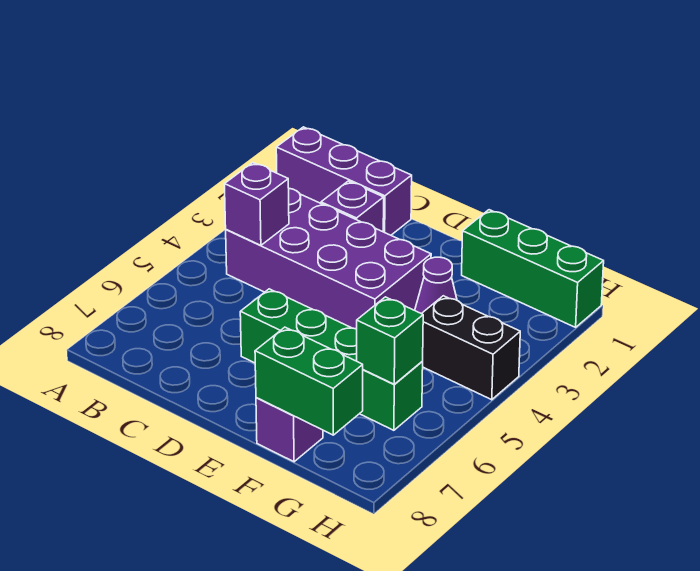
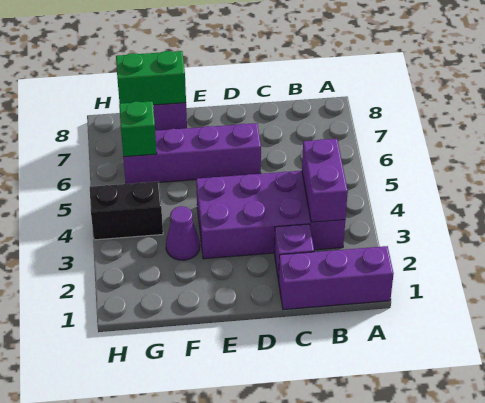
purple brick B4 level 2 -> purple brick B3:B4 level 2
green brick D6:G6 level 1 -> purple brick D6:G6 level 1
green brick F1:H1 level 1 -> none

